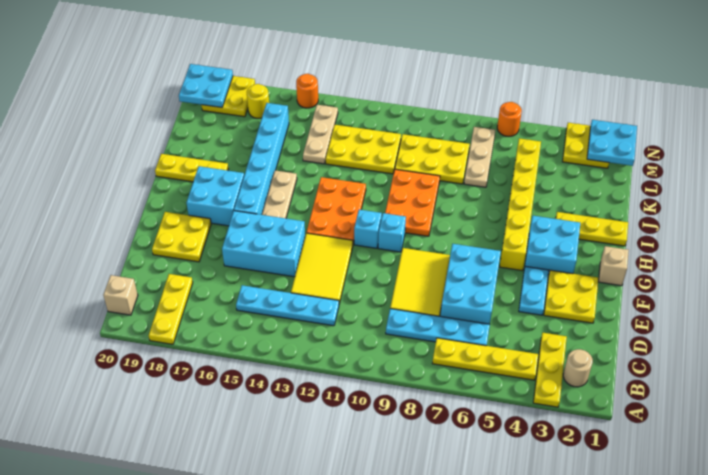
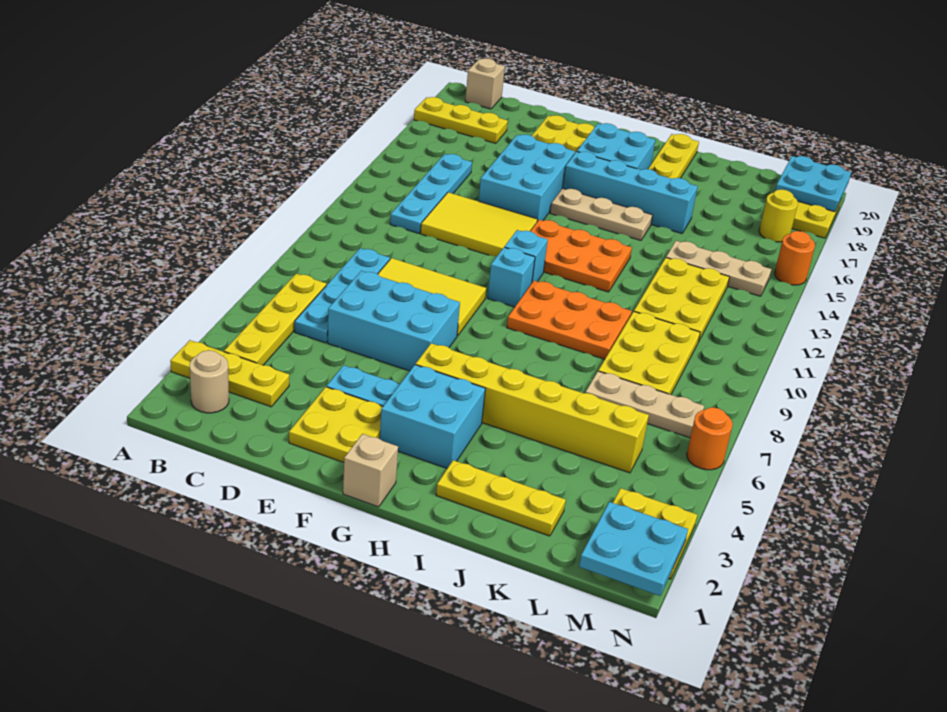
cyan brick G16:L16 level 1 -> cyan brick G16:J16 level 1
yellow plate I1:I3 level 1 -> yellow plate I2:K2 level 1

